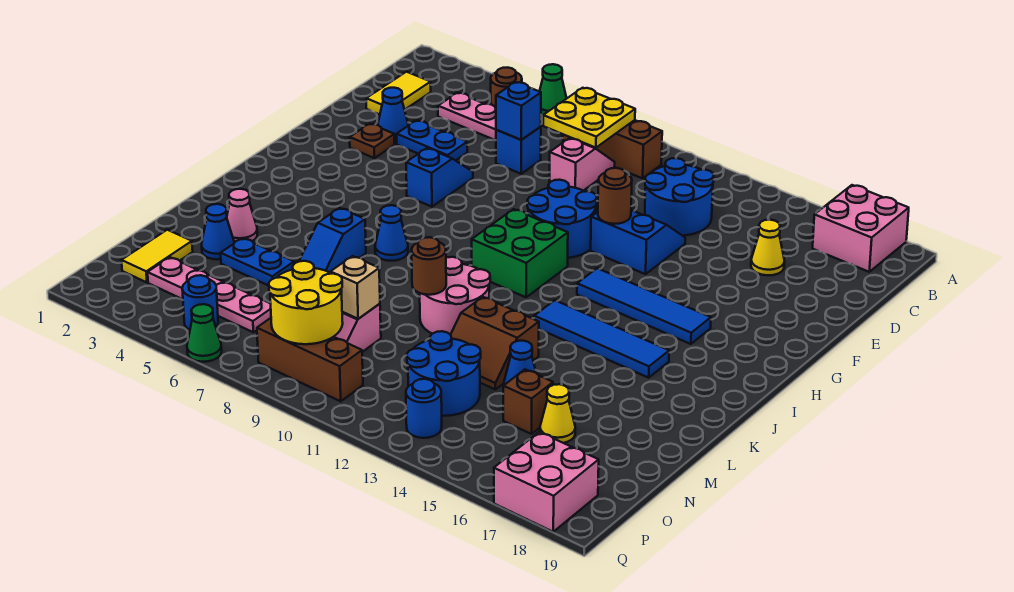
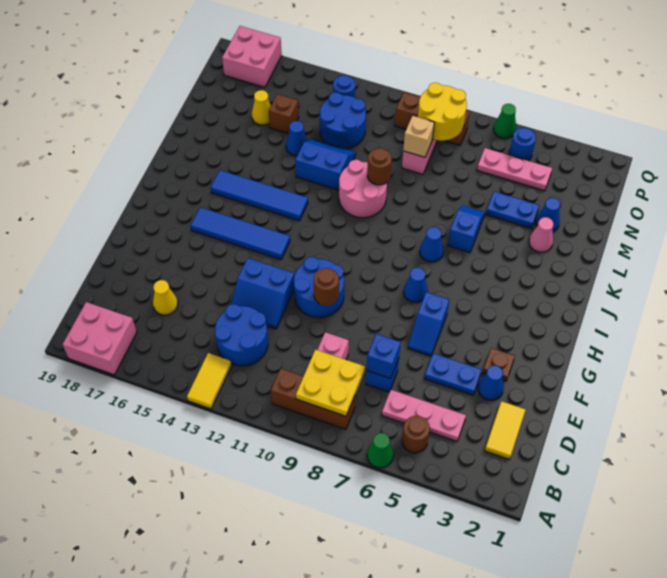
brown round brick F12 level 2 -> brown round brick F10 level 2
none -> blue cone H7 level 1
green brick H10:I11 level 1 -> none
brown slope L12:M13 level 1 top L -> blue slope L12:M13 level 1 top L
yellow tile N2:O2 level 1 -> yellow tile A13:B13 level 1
pink plate O3:O6 level 1 -> pink plate O4:O6 level 1

